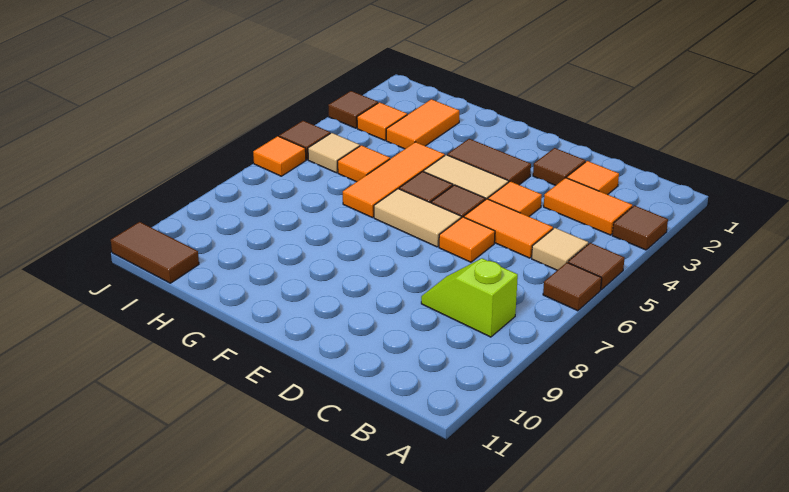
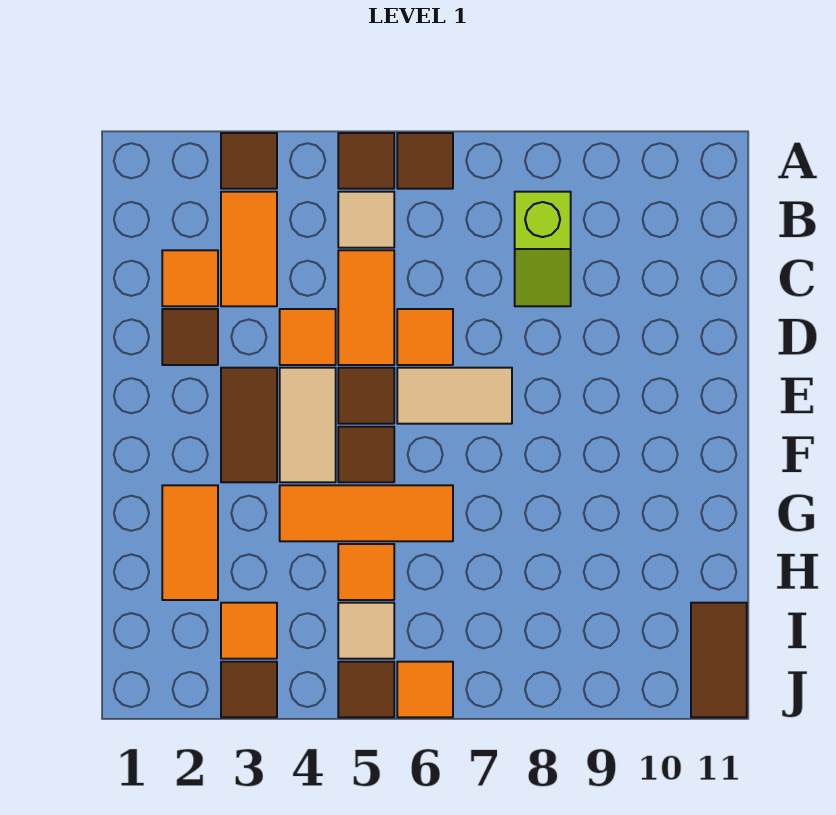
tan tile E6:F6 level 1 -> tan tile E6:E7 level 1
orange tile H2:H3 level 1 -> orange tile G2:H2 level 1

